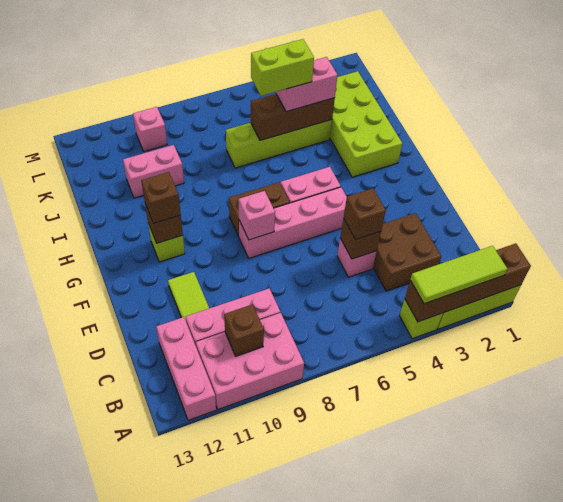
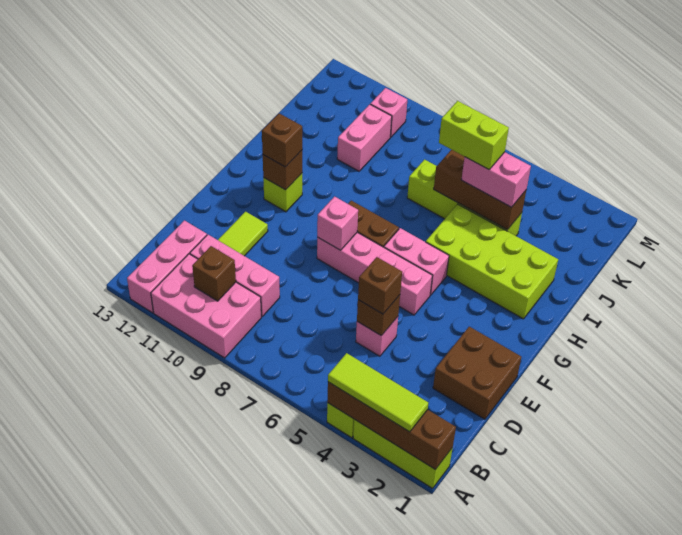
brown brick C3:D4 level 1 -> brown brick D1:E2 level 1
lime brick H2:K3 level 1 -> lime brick H2:I5 level 1
pink brick J10:J11 level 1 -> pink brick J10:K10 level 1

